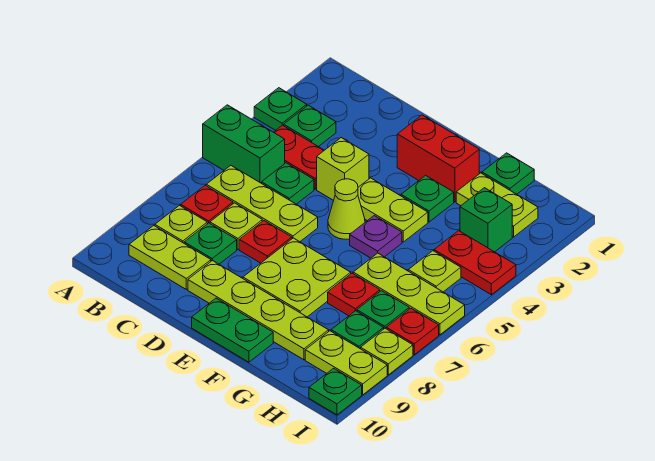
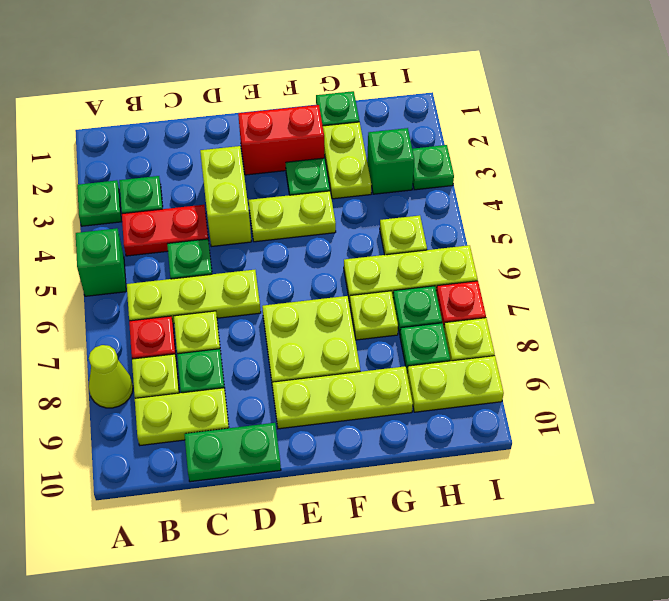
green brick A5:B5 level 1 -> green brick A5 level 1
lime brick D4 level 1 -> lime brick D3:D4 level 1
red plate D7 level 1 -> none
lime plate D9:G9 level 1 -> lime plate E9:G9 level 1
lime cone E5 level 1 -> lime cone A8 level 1
green plate E10:F10 level 1 -> green plate C10:D10 level 1
purple plate F5 level 1 -> none
lime plate G2:H2 level 1 -> lime plate G2:G3 level 1
red plate G7 level 1 -> lime plate G7 level 1
red plate H4:I4 level 1 -> none
green plate I10 level 1 -> green plate I3 level 1

